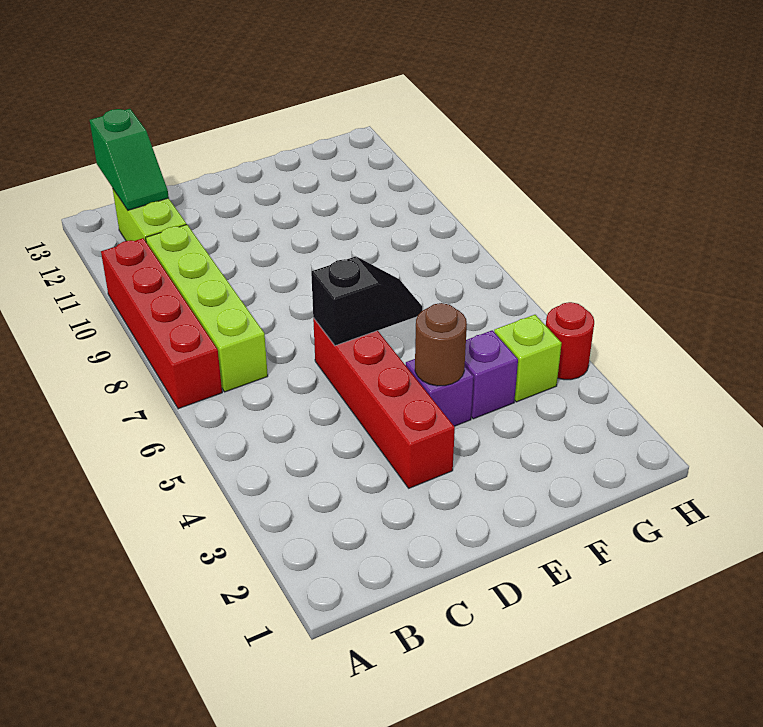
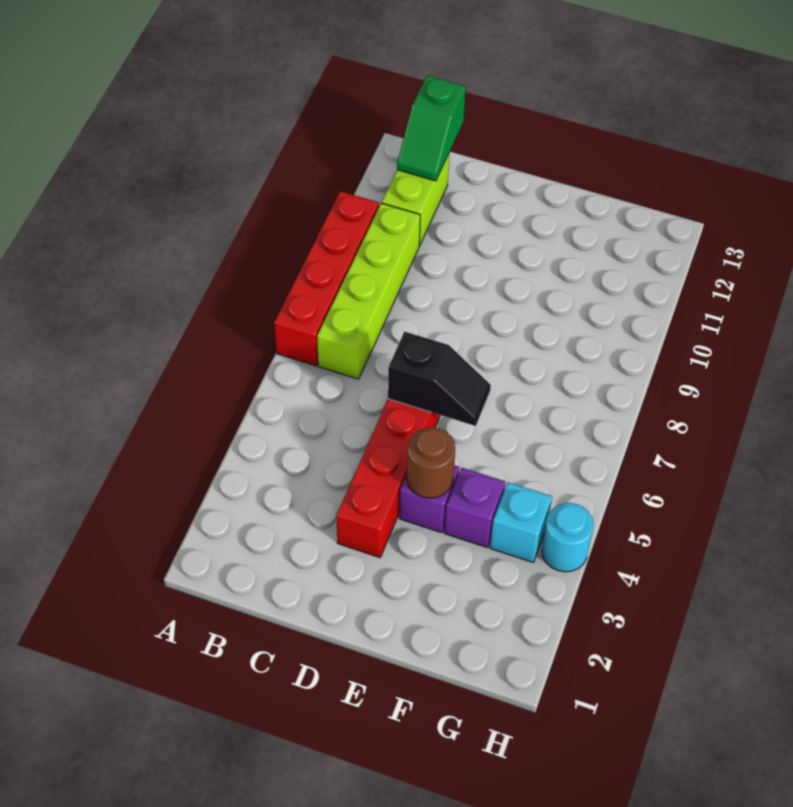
lime brick G4 level 1 -> cyan brick G4 level 1
red round brick H4 level 1 -> cyan round brick H4 level 1

